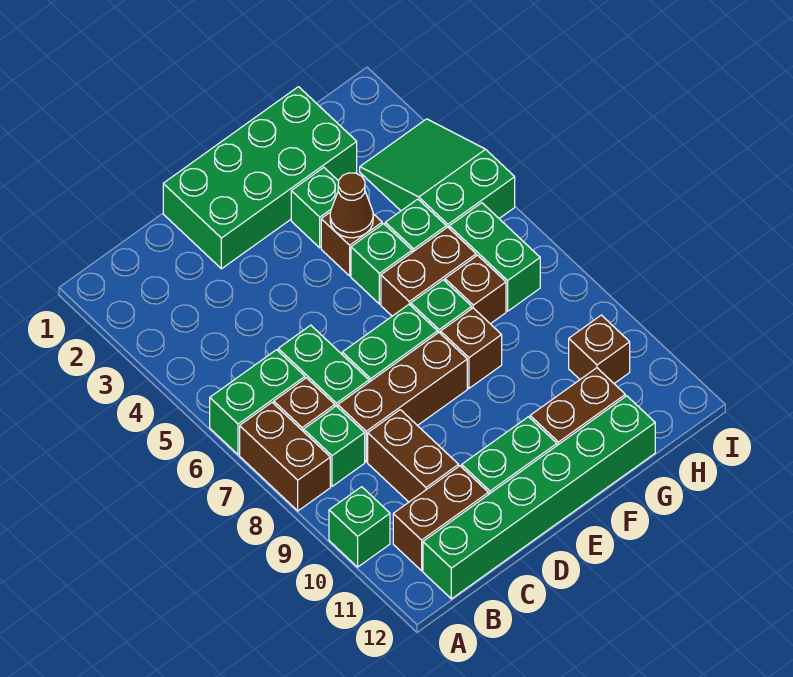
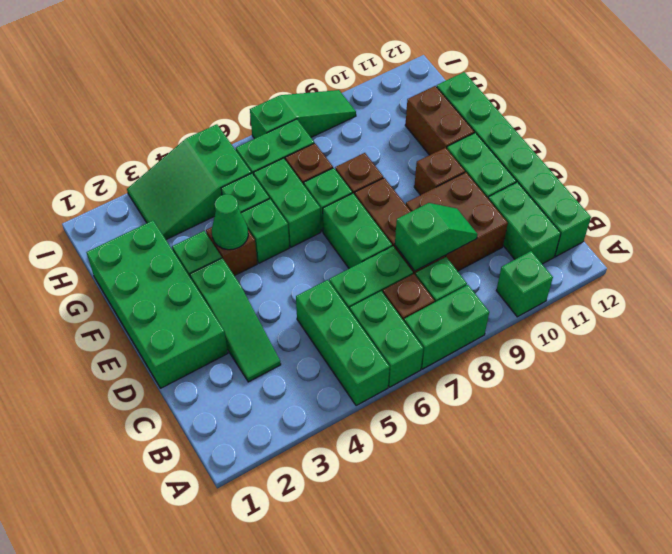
none -> green brick A5:C5 level 1
brown brick A7:A8 level 1 -> green brick A7:A8 level 1
brown brick B11:C11 level 1 -> green brick B11:C11 level 1
none -> green slope C3:E3 level 1 top E
none -> green slope C8:C9 level 2 top 8
brown brick C9:C10 level 1 -> brown brick C9:D10 level 1
brown cone F4 level 2 -> green cone F4 level 2
brown brick F6:G6 level 1 -> green brick F6:G6 level 1
brown brick H10 level 1 -> brown brick E10 level 1
none -> green slope I7:I9 level 1 top 7

